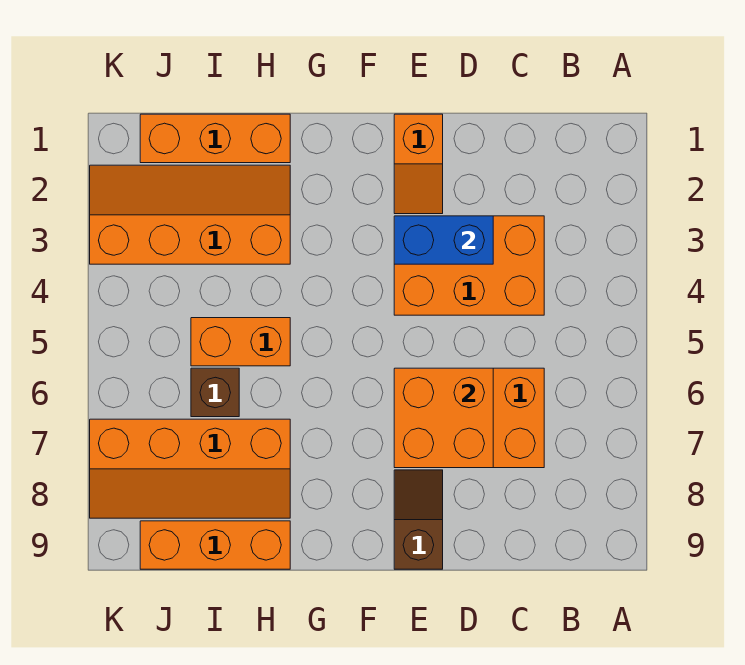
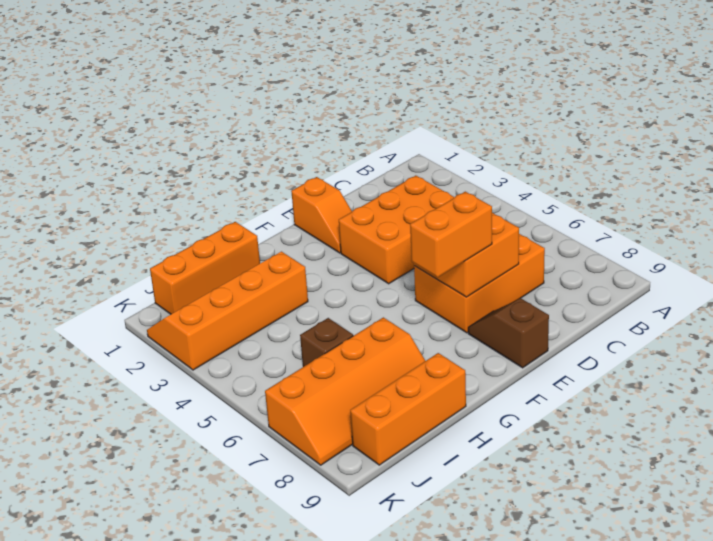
blue brick D3:E3 level 2 -> none
orange brick H5:I5 level 1 -> orange brick E7:F7 level 3

